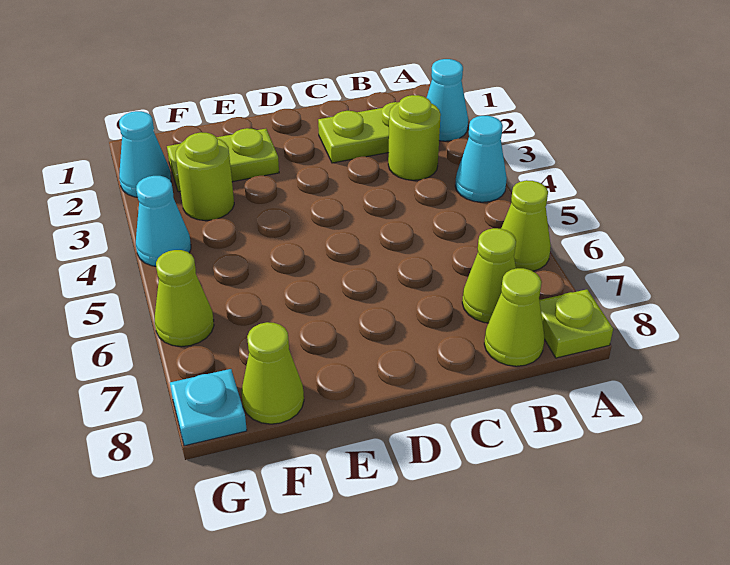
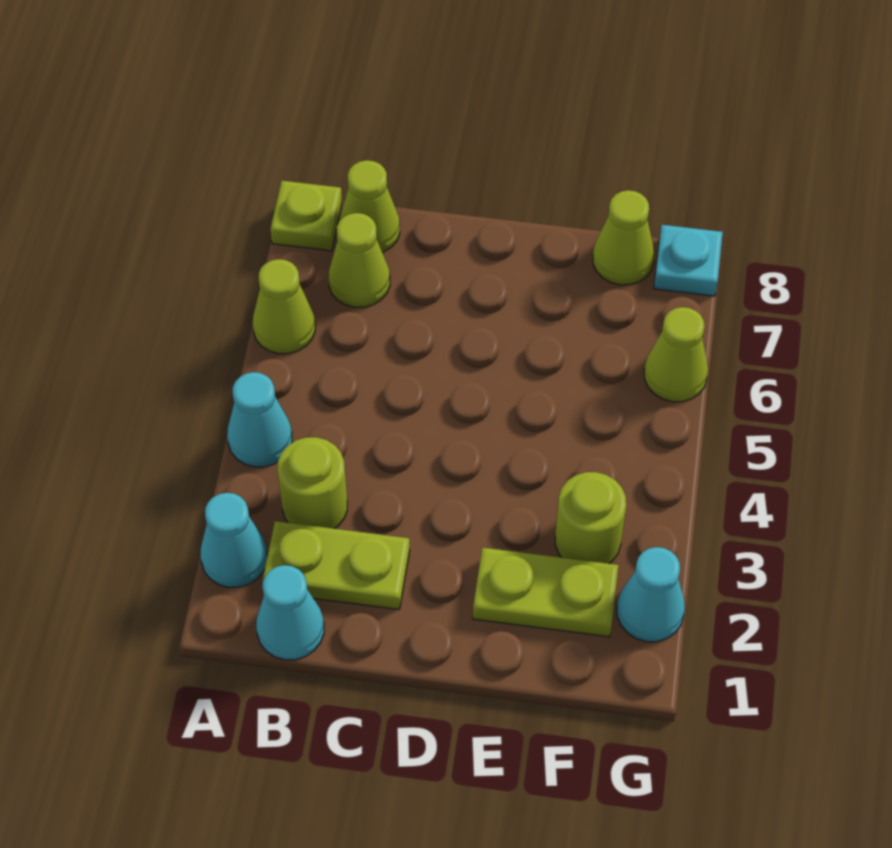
cyan cone G4 level 1 -> cyan cone B1 level 1

